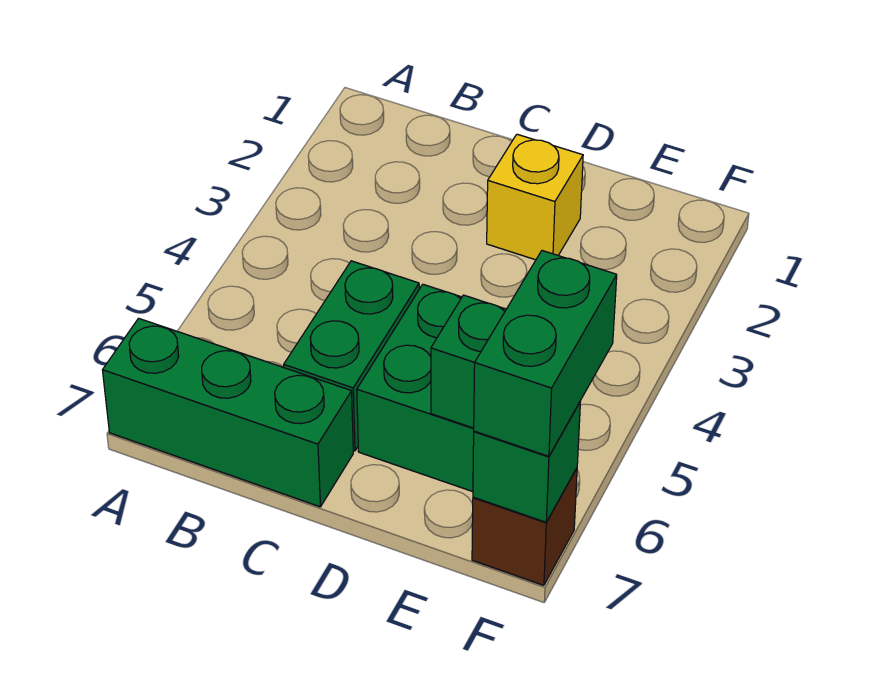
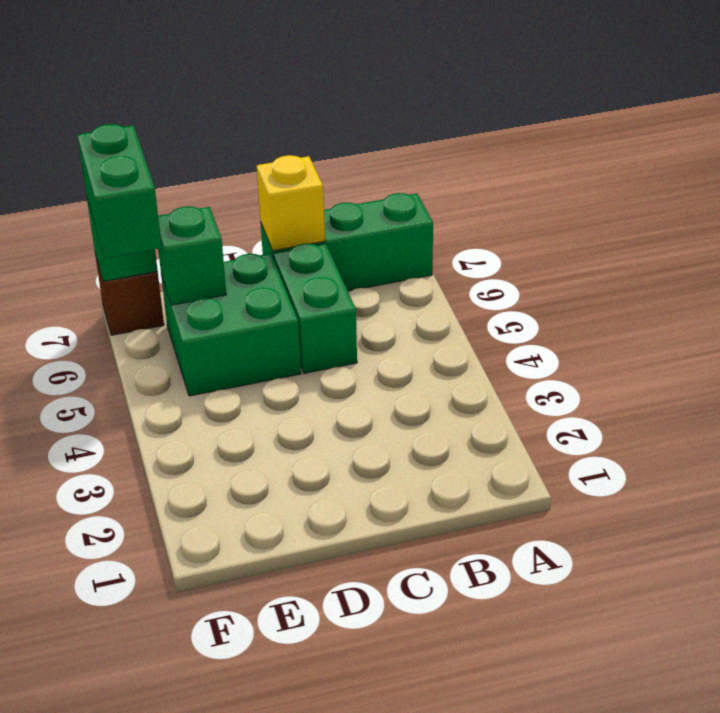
yellow brick D2 level 1 -> yellow brick C7 level 2

